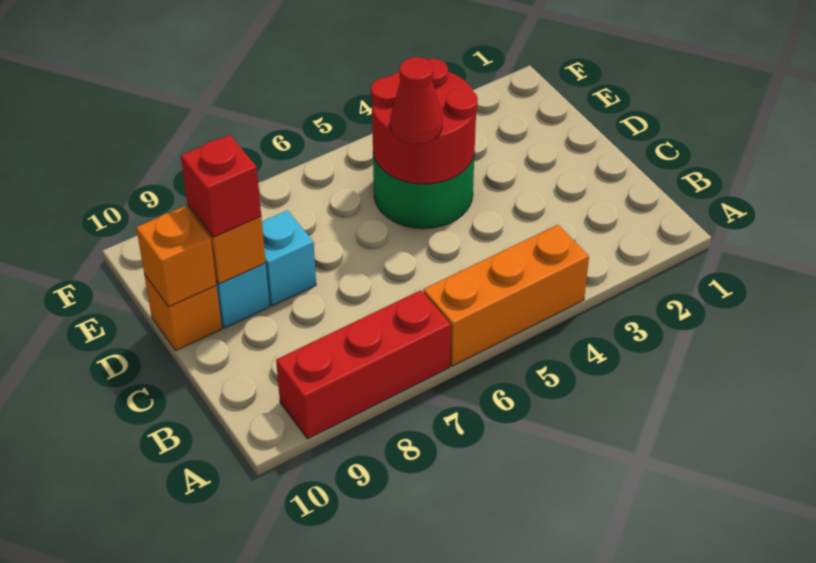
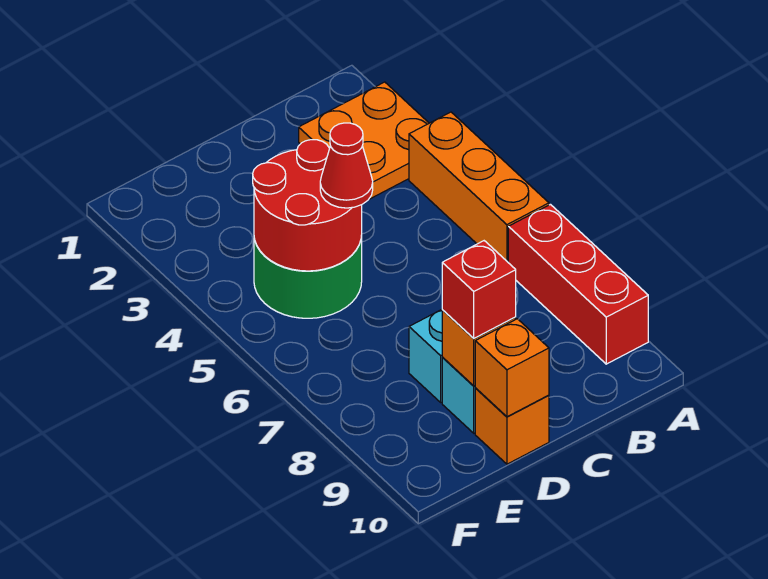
none -> orange plate A2:B3 level 1

